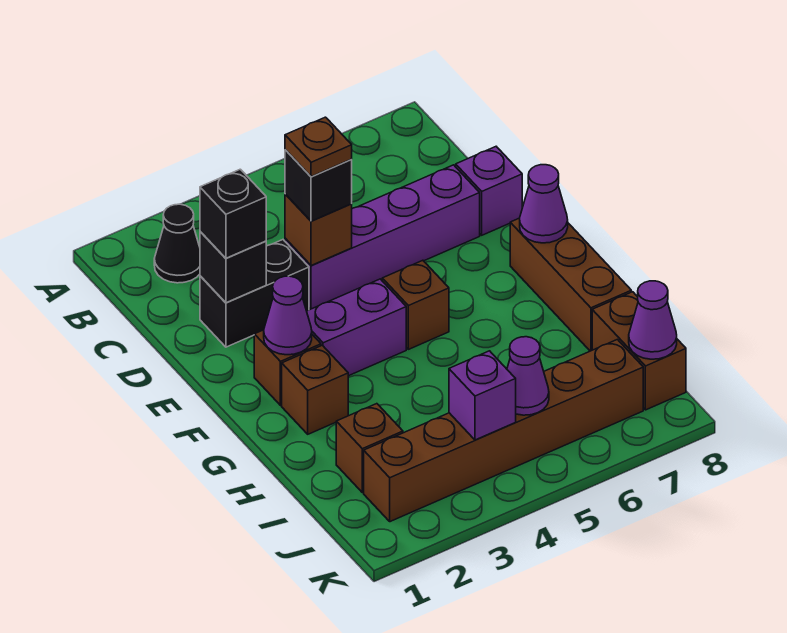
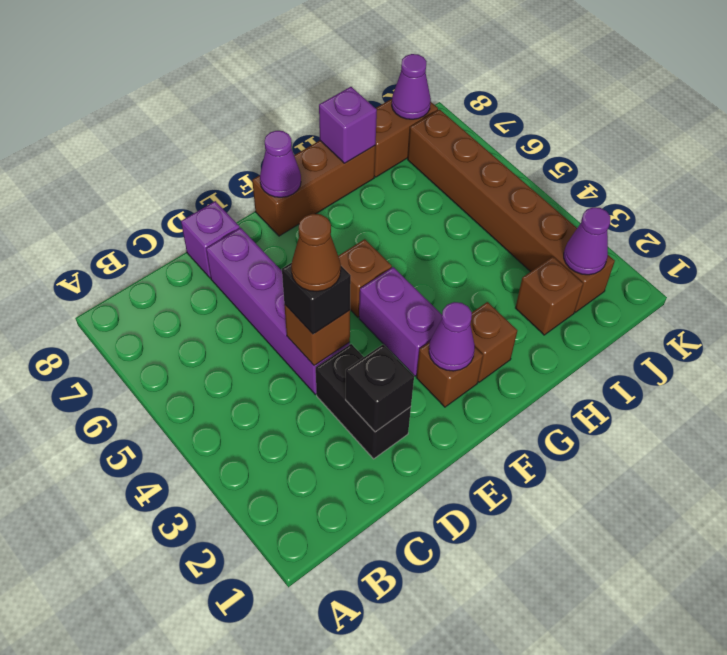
black cone B2 level 1 -> none
black brick D2 level 3 -> none
brown plate D4 level 4 -> brown cone D4 level 4
purple brick J4 level 2 -> purple brick H8 level 2
purple cone J5 level 2 -> purple cone J2 level 2

